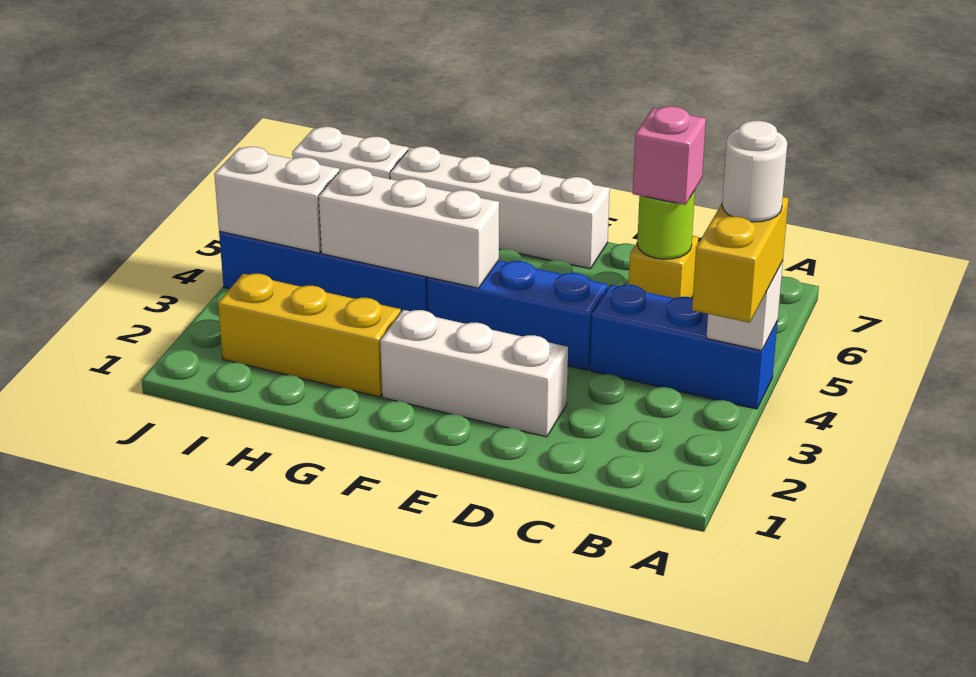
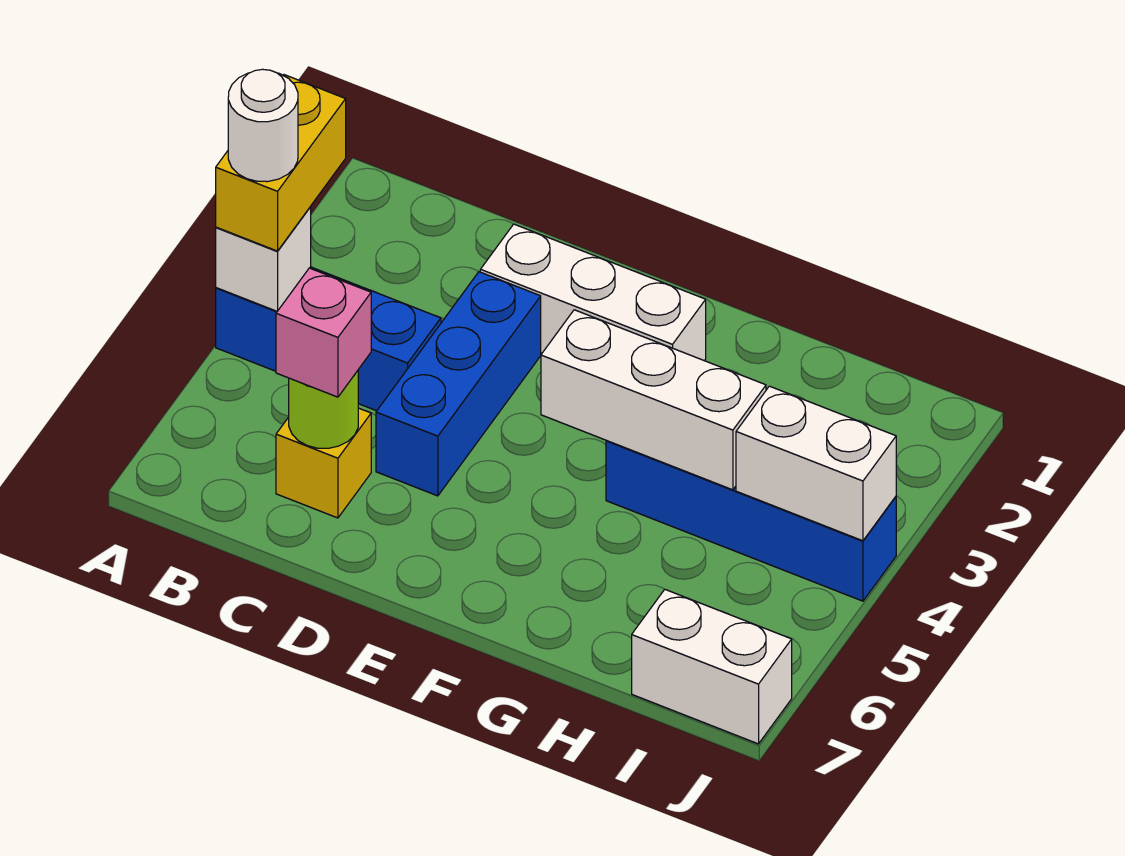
blue brick D4:F4 level 1 -> blue brick D3:D5 level 1
white brick E7:H7 level 1 -> none
yellow brick G2:I2 level 1 -> none

